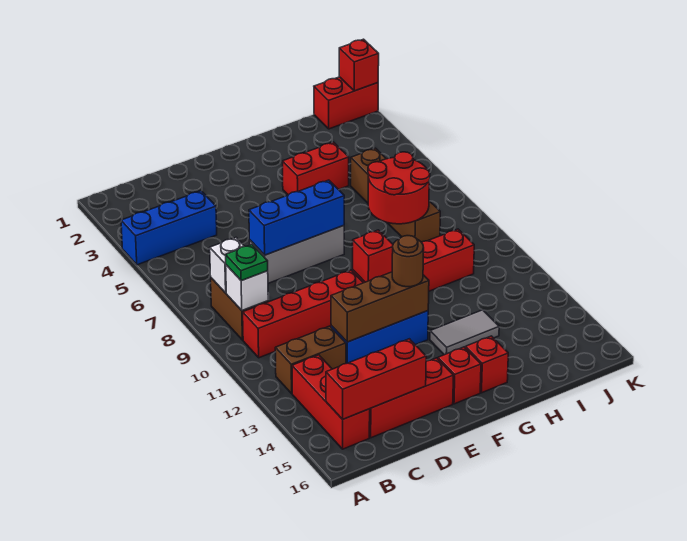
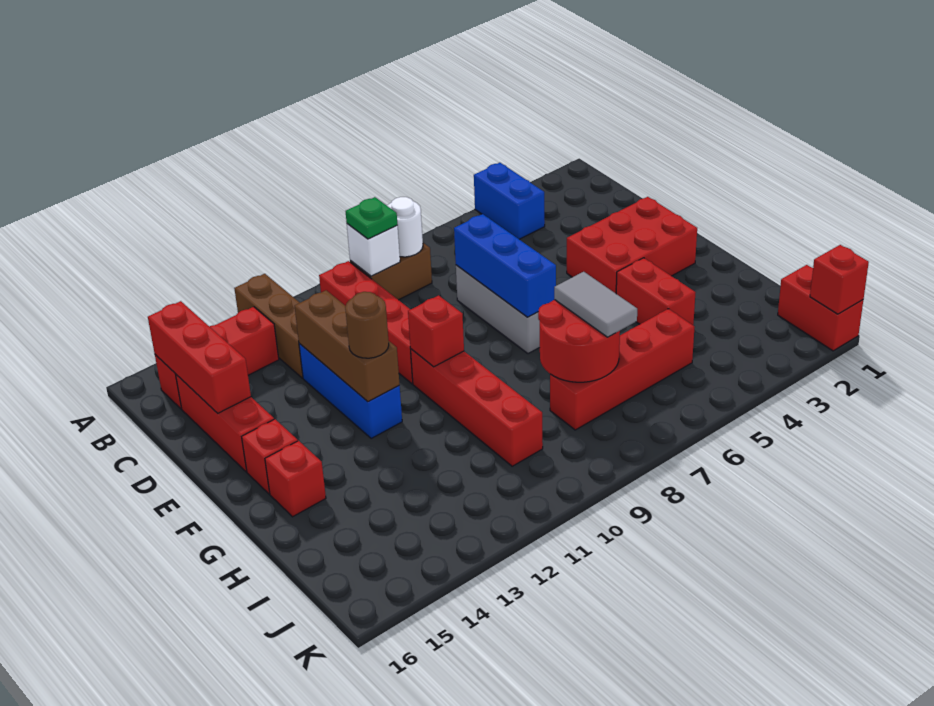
blue brick A4:C4 level 1 -> blue brick A4:B4 level 1
white brick B8 level 2 -> white round brick B8 level 2
brown brick B12:C12 level 1 -> brown brick A12:C12 level 1
none -> red brick E2:F4 level 1
grey tile G13:H13 level 1 -> grey tile H7:I7 level 3
brown brick I5:I8 level 1 -> red brick I5:I8 level 1

